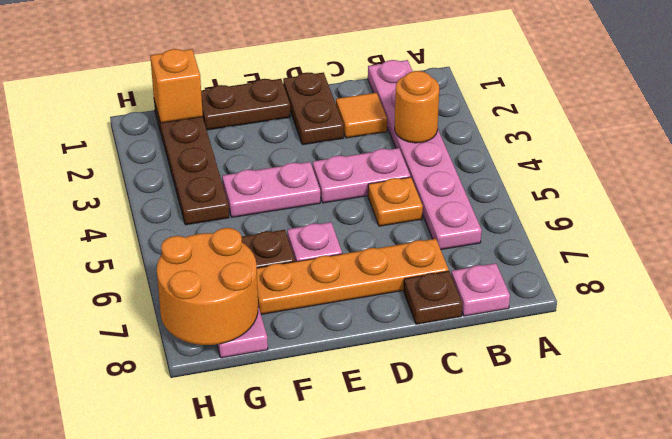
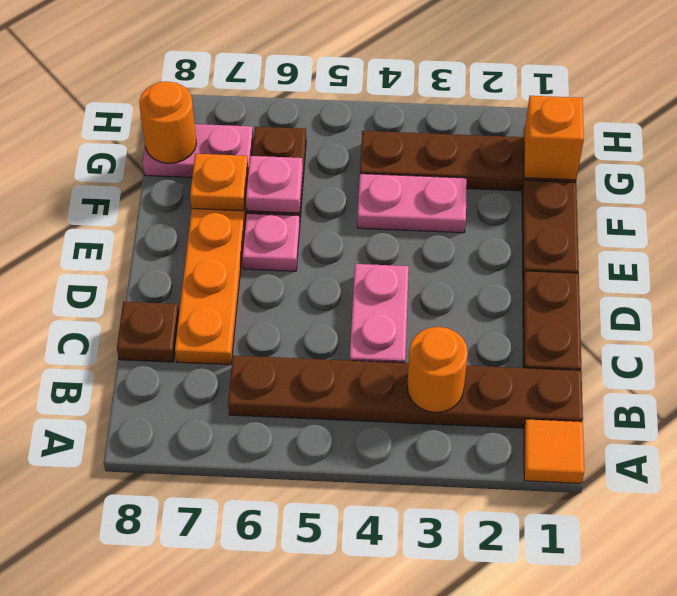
pink plate B1:B6 level 1 -> brown plate B1:B6 level 1
pink plate B8 level 1 -> pink plate F6 level 2
orange tile C2 level 1 -> orange tile A1 level 1
orange plate C5 level 1 -> orange plate F7 level 2
brown plate D1:D2 level 1 -> brown plate C1:D1 level 1
pink plate E4:F4 level 1 -> pink plate F3:F4 level 1
orange round brick G7:H8 level 2 -> orange round brick G8 level 2

